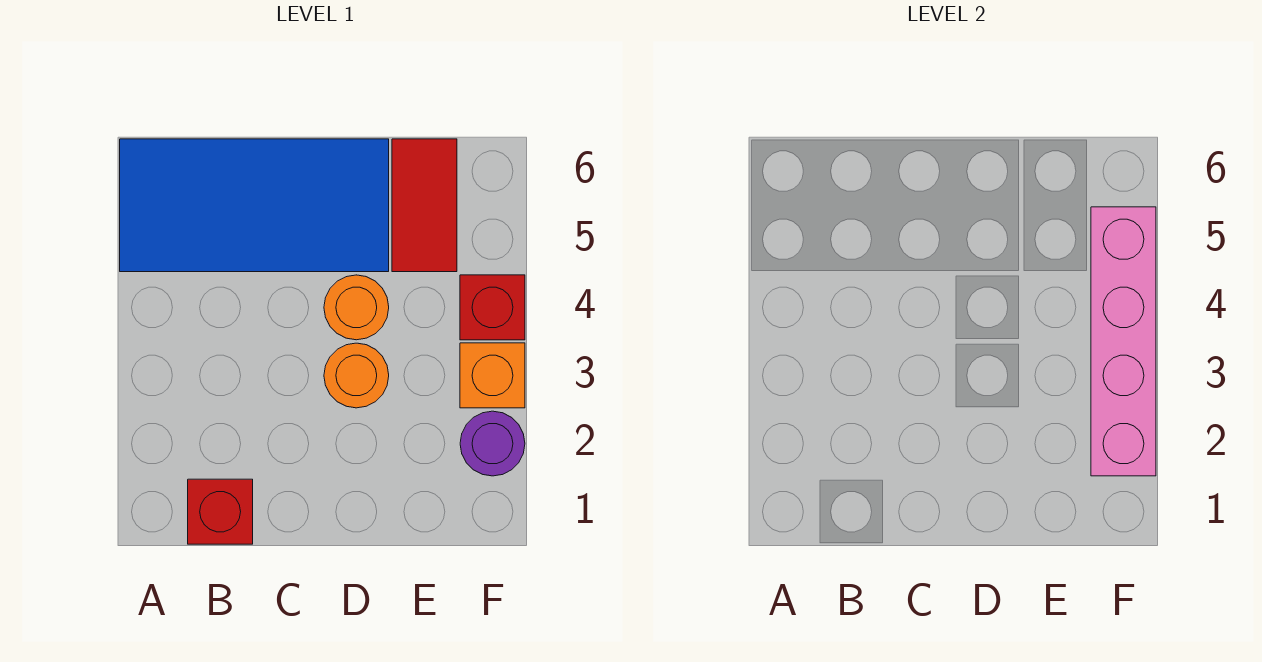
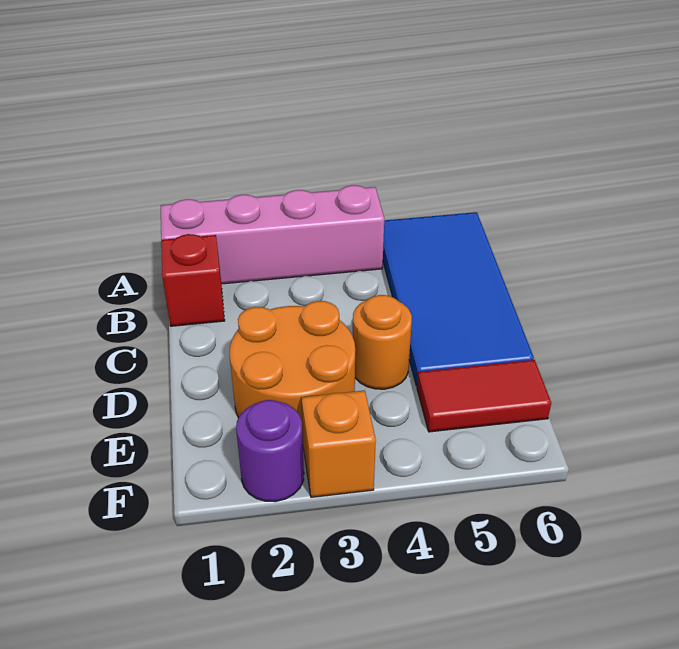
orange round brick D3 level 1 -> orange round brick D2:E3 level 1
pink brick F2:F5 level 2 -> pink brick A1:A4 level 1
red brick F4 level 1 -> none

